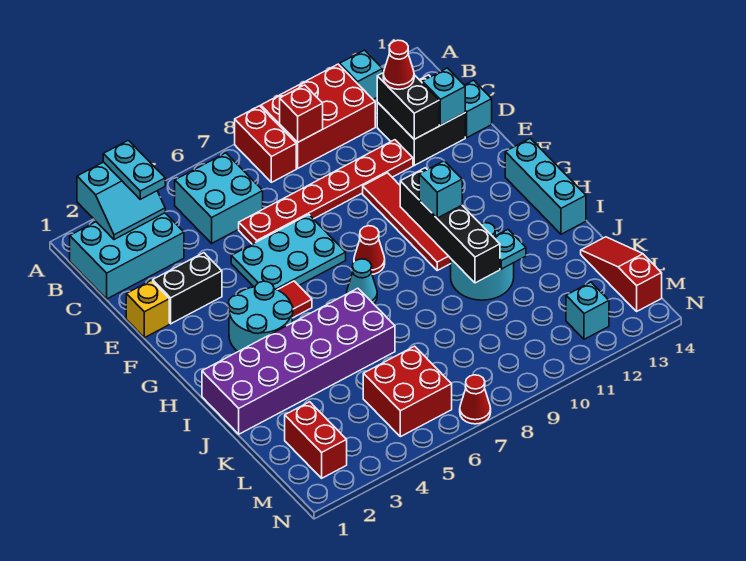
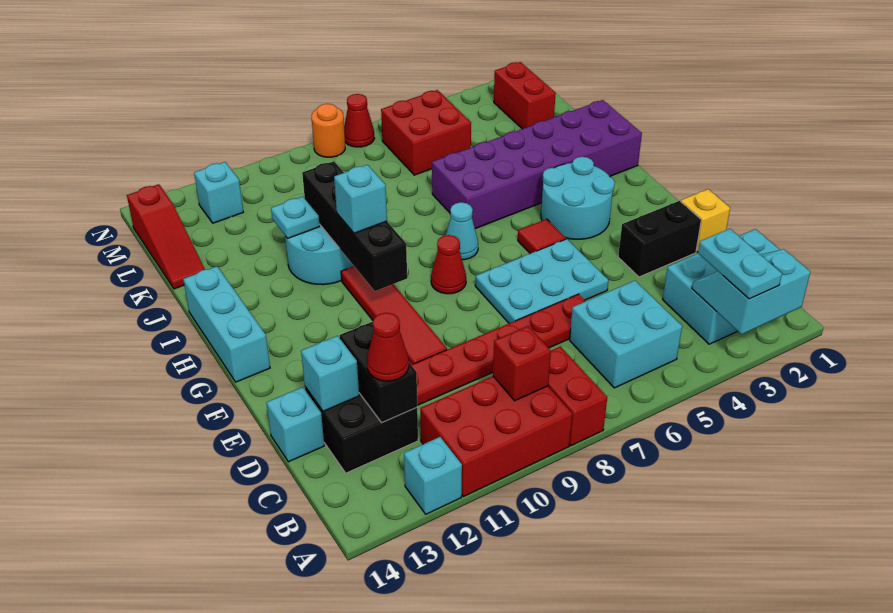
none -> orange round brick N8 level 1

